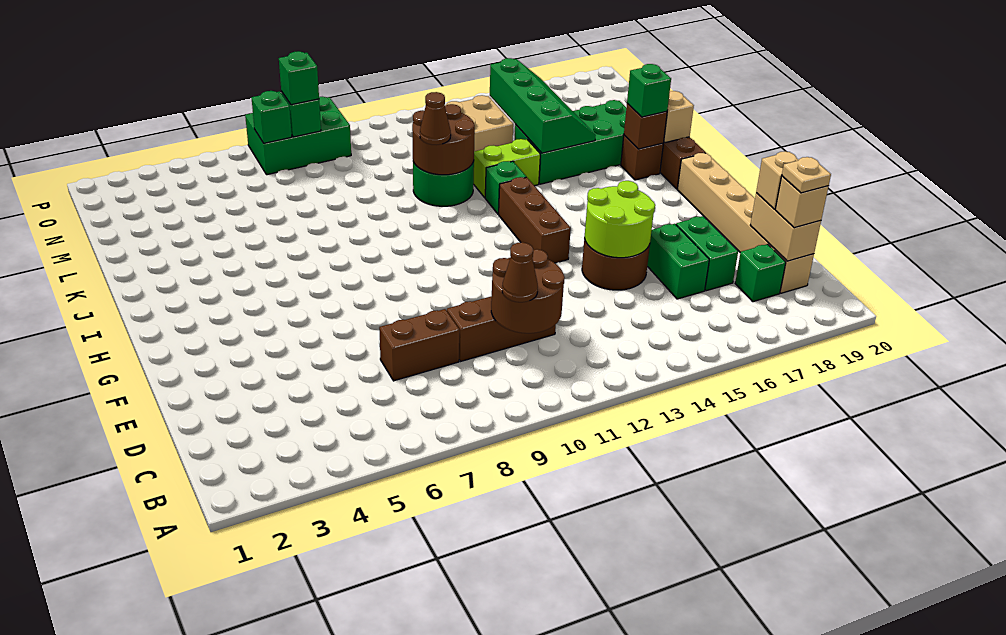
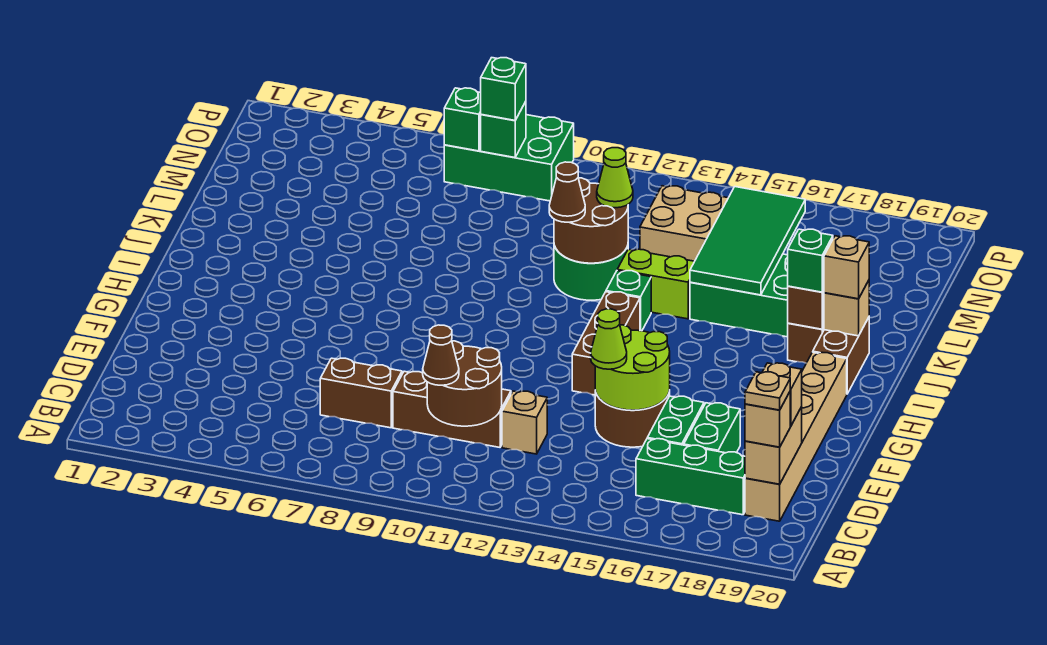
green brick C18 level 1 -> green brick C16:C18 level 1
none -> tan brick D12 level 1
none -> lime cone E14 level 3
none -> tan brick J19 level 3
green slope K15:N16 level 2 top 15 -> green tile K15:N16 level 2
none -> lime cone L12 level 3

